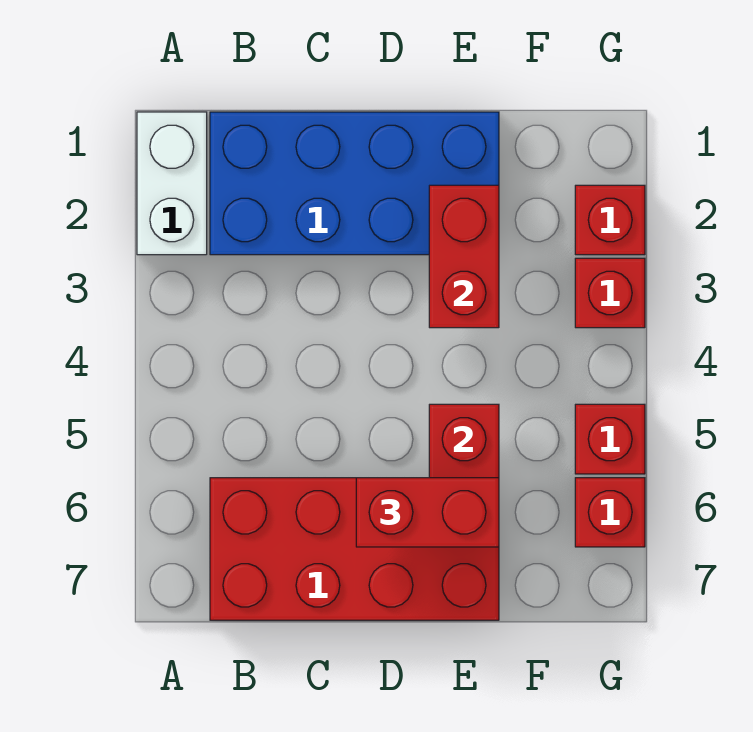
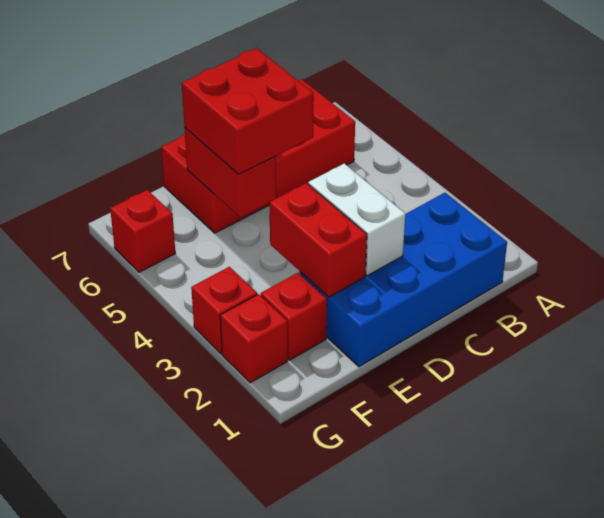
white brick A1:A2 level 1 -> white brick D2:D3 level 2
red brick D6:E6 level 3 -> red brick D5:E6 level 3
red brick G5 level 1 -> red brick F2 level 1

